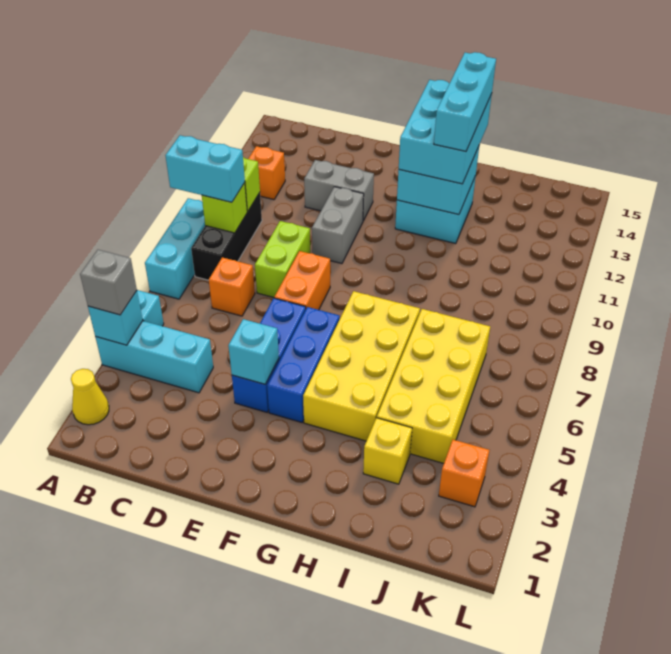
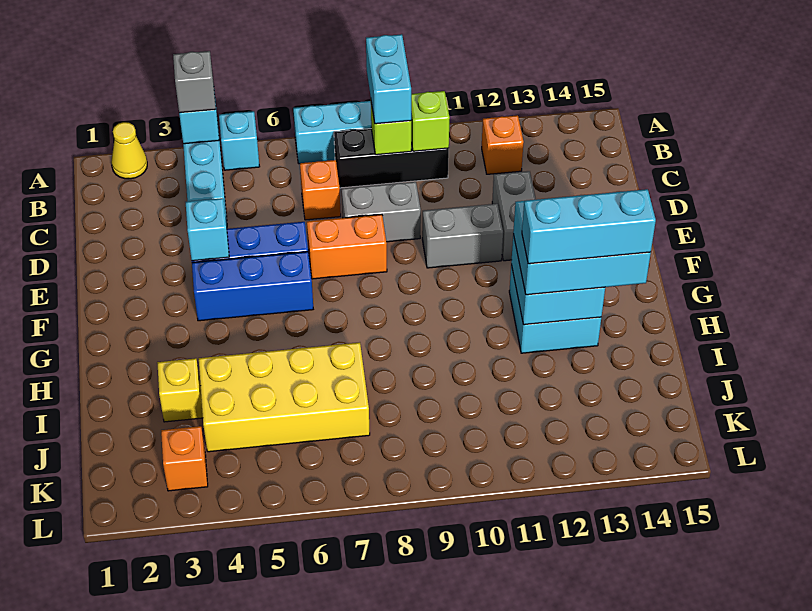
lime brick D8:D9 level 1 -> grey brick D8:D9 level 1
yellow brick G4:H7 level 1 -> none

